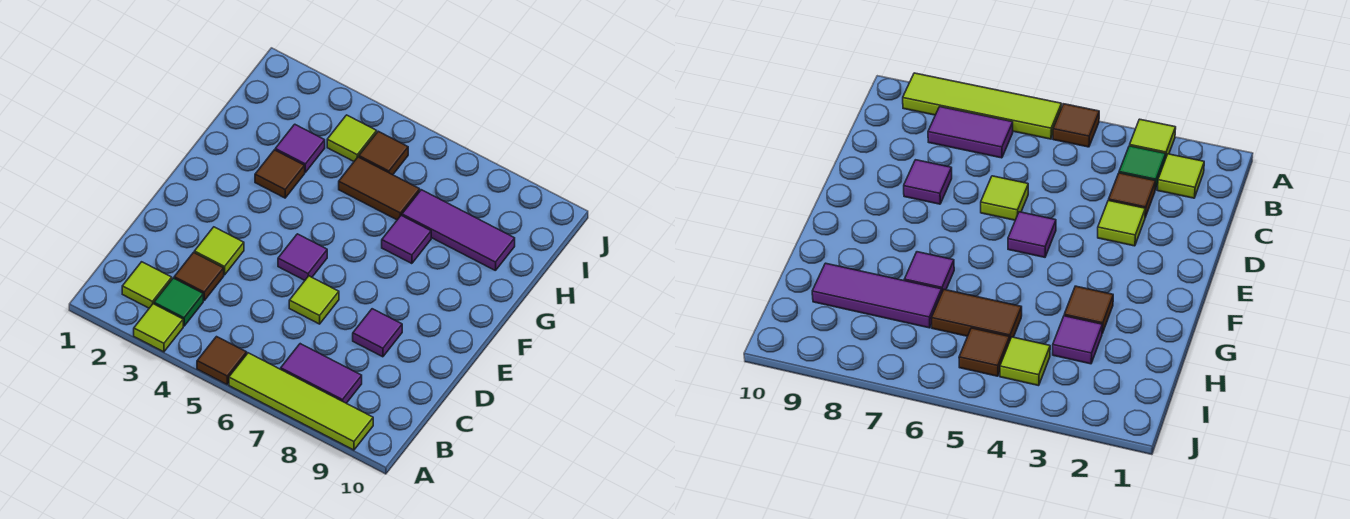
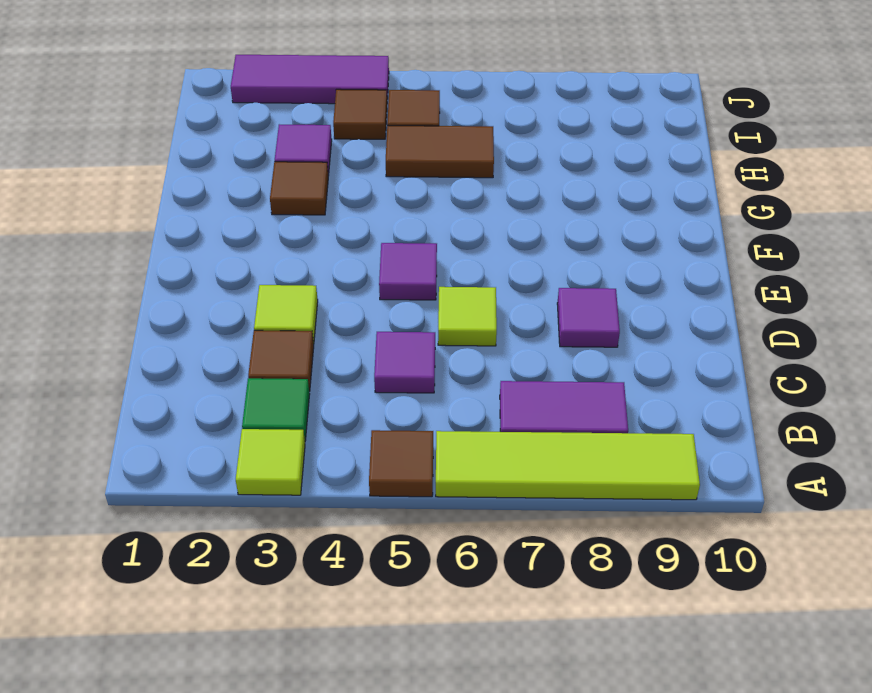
lime tile B2 level 1 -> none
purple tile G7 level 1 -> purple tile C5 level 1
purple tile H7:H9 level 1 -> purple tile J2:J4 level 1
lime tile I4 level 1 -> brown tile I4 level 1

